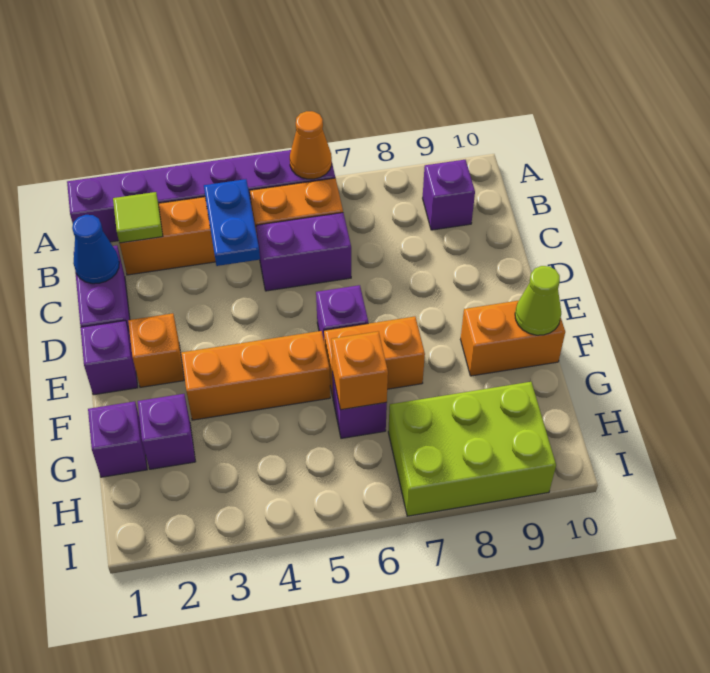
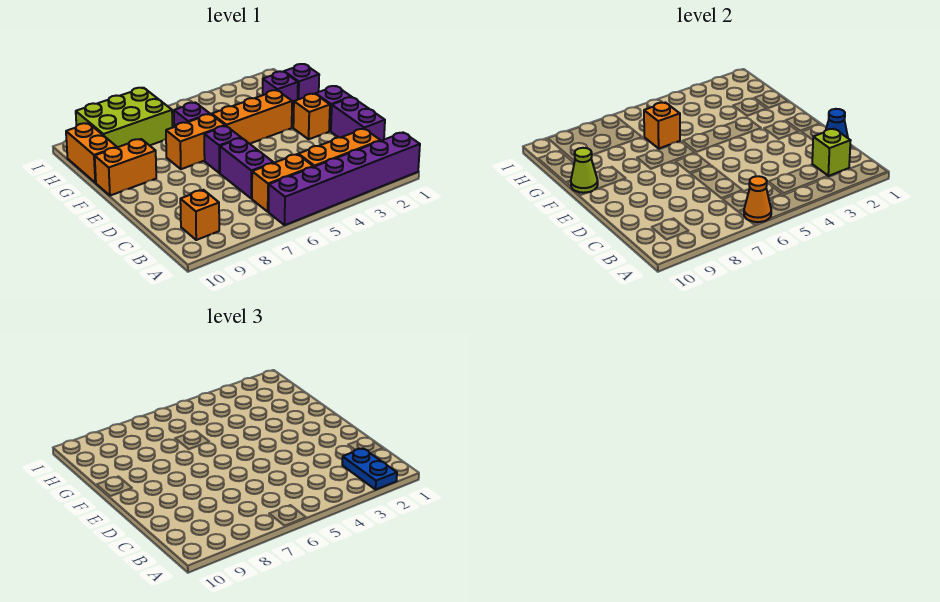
lime tile B2 level 2 -> lime brick B2 level 2
blue plate B4:C4 level 2 -> blue plate A2:B2 level 3
purple brick B9 level 1 -> orange brick B9 level 1
purple brick C5:C6 level 1 -> purple brick C6:D6 level 1
none -> orange brick G10:H10 level 1

